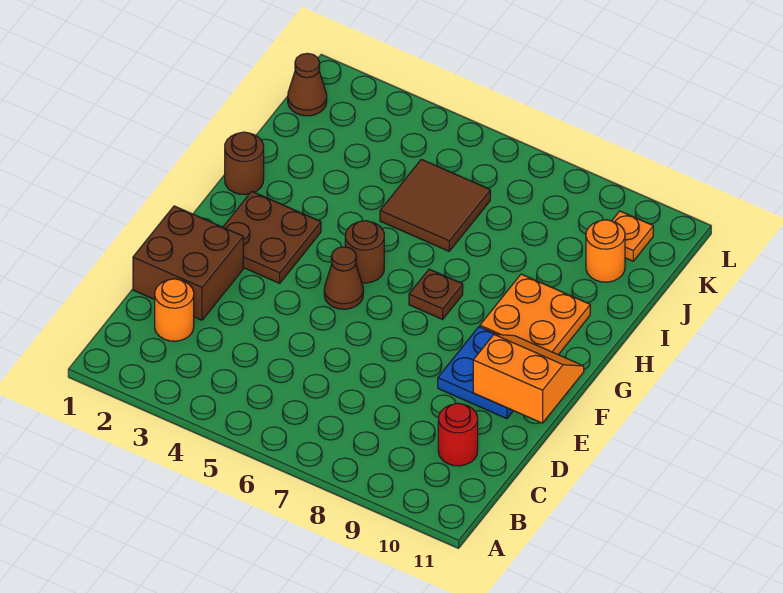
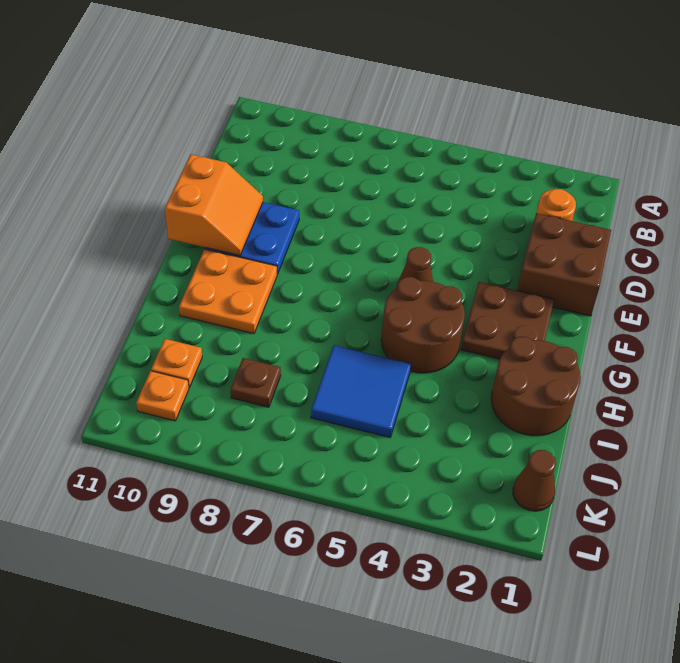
red round brick C10 level 1 -> none
orange slope E10:F11 level 2 top E -> orange slope E10:F11 level 2 top 11
brown round brick G5 level 1 -> brown round brick G4:H5 level 1
brown plate G7 level 1 -> brown plate J8 level 1
brown round brick H1 level 1 -> brown round brick H1:I2 level 1
brown tile I5:J6 level 1 -> blue tile I5:J6 level 1
orange round brick J10 level 1 -> orange plate J10 level 1

